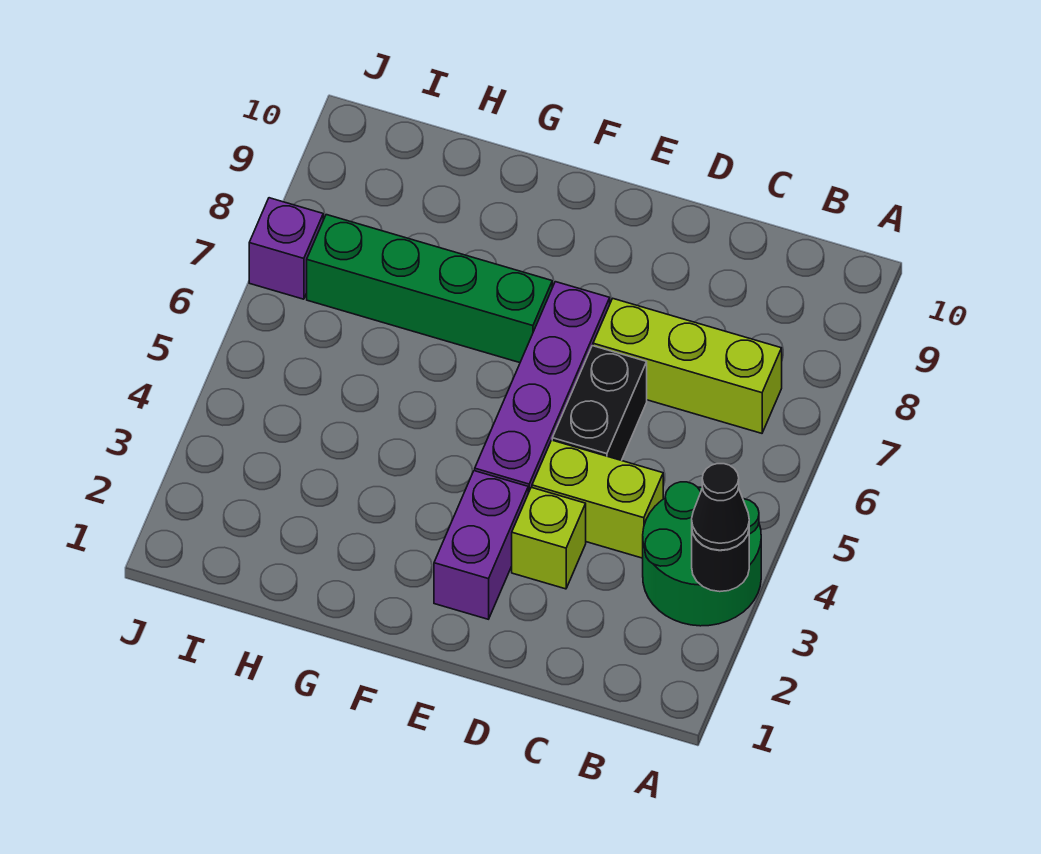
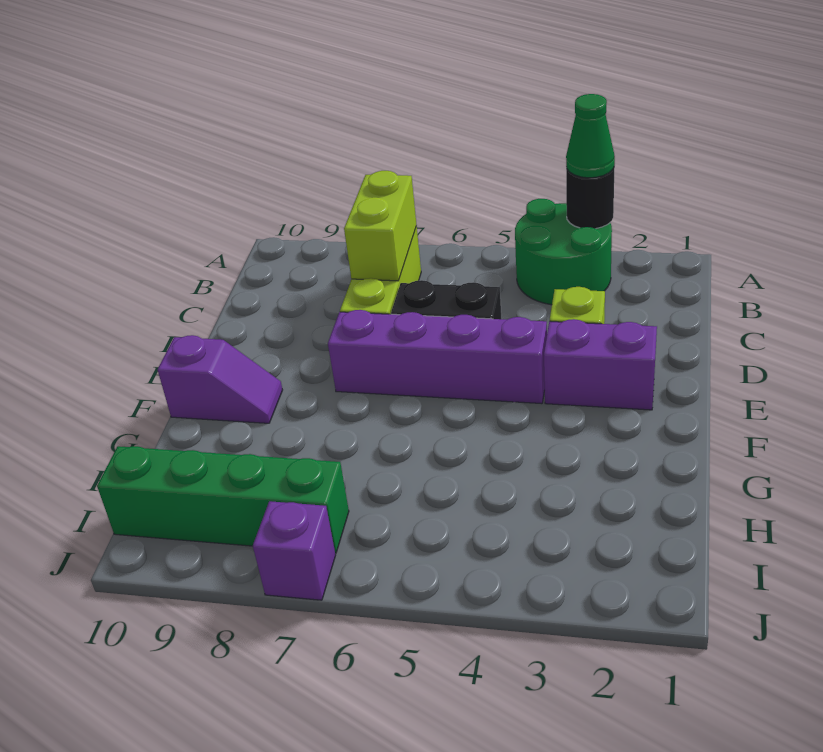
black cone A3 level 3 -> green cone A3 level 3
lime brick C4:D4 level 1 -> lime brick B7:C7 level 2
green brick F7:I7 level 1 -> green brick I7:I10 level 1
none -> purple slope F9:F10 level 1 top 10

